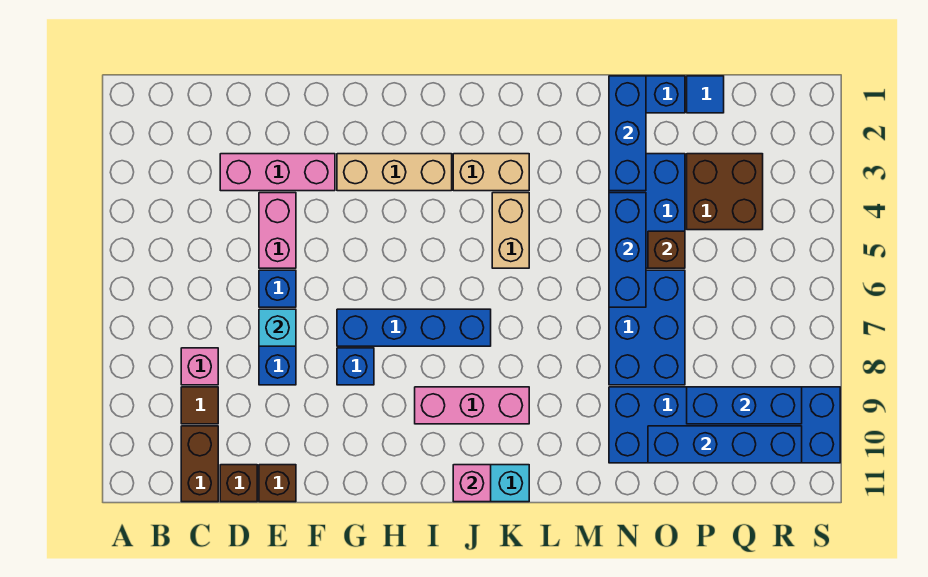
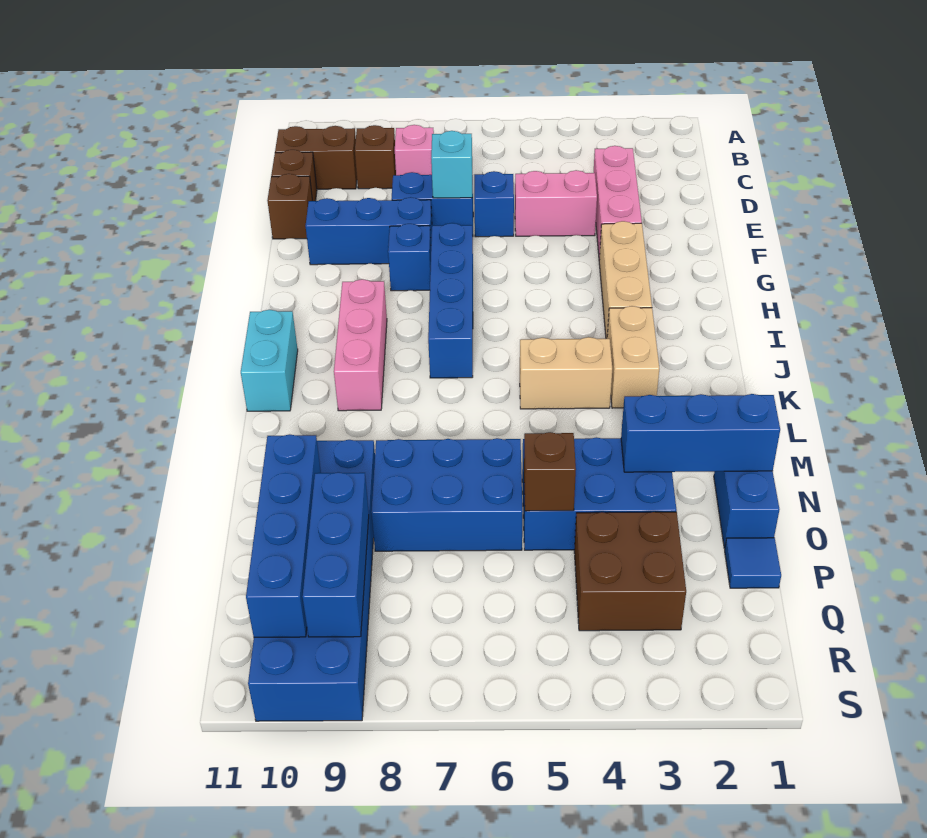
brown tile C9 level 1 -> brown brick C9 level 1
pink brick J11 level 2 -> none
blue brick N4:N6 level 2 -> blue brick F8:F10 level 1

